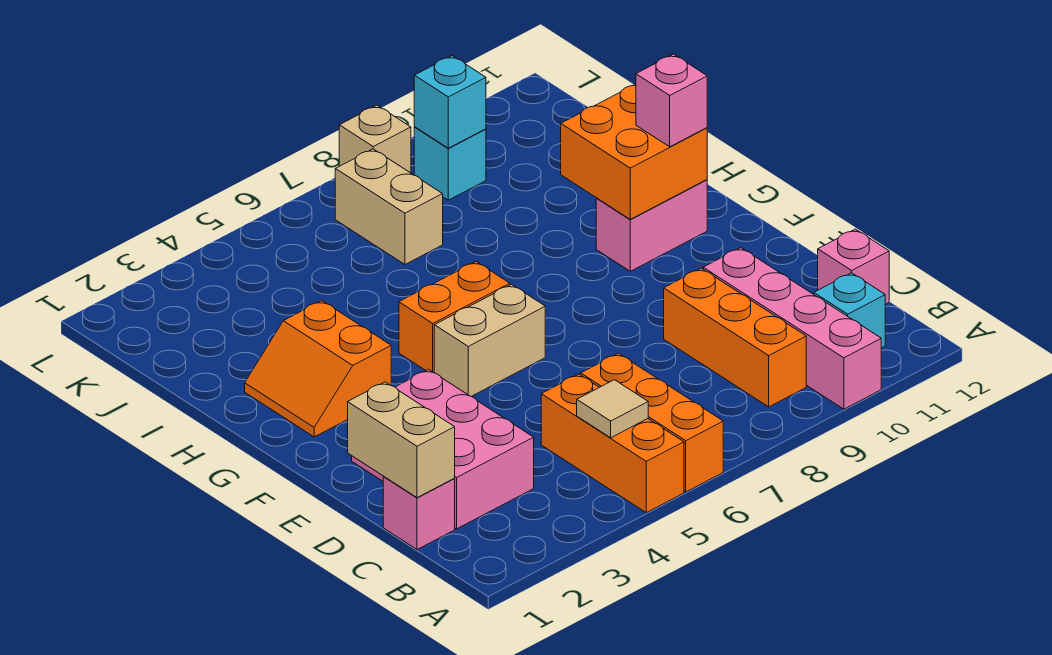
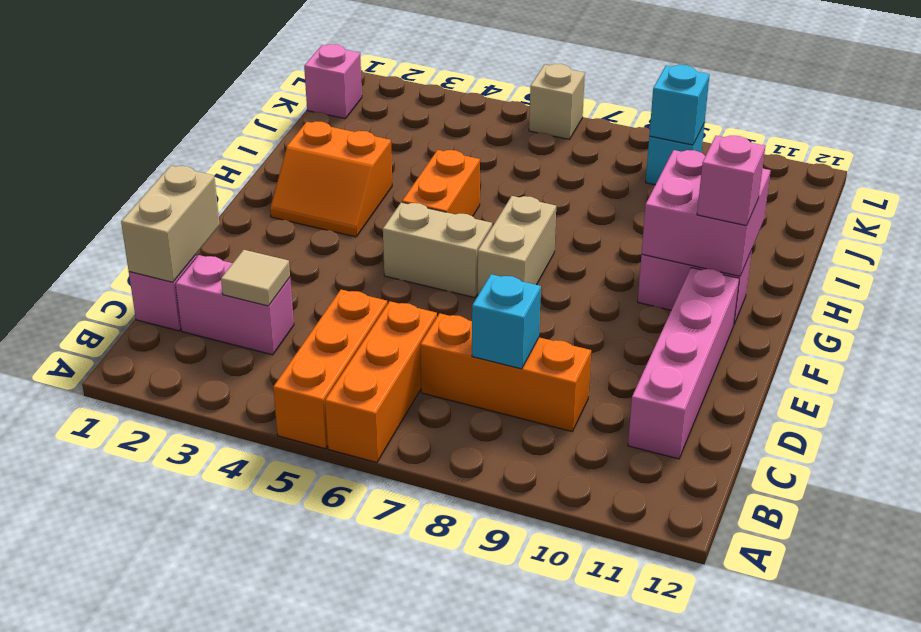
pink brick A10:D10 level 1 -> pink brick C11:F11 level 1
tan tile B5 level 2 -> tan tile C3 level 2
orange brick B9:D9 level 1 -> orange brick C7:C9 level 1
cyan brick B11 level 1 -> cyan brick C8 level 2
pink brick C2:E3 level 1 -> pink brick C2:C3 level 1
pink brick C12 level 1 -> pink brick K1 level 1
orange slope G2:H3 level 1 top 3 -> orange slope G2:H3 level 1 top H
orange brick G5:G6 level 1 -> orange brick G5:H5 level 1
orange brick G10:H11 level 2 -> pink brick G10:H11 level 2
tan brick J7:K7 level 1 -> tan brick F7:G7 level 1
tan brick L8 level 1 -> tan brick L6 level 1

